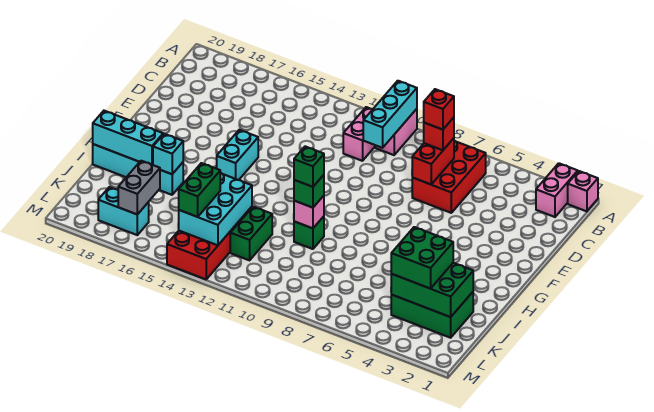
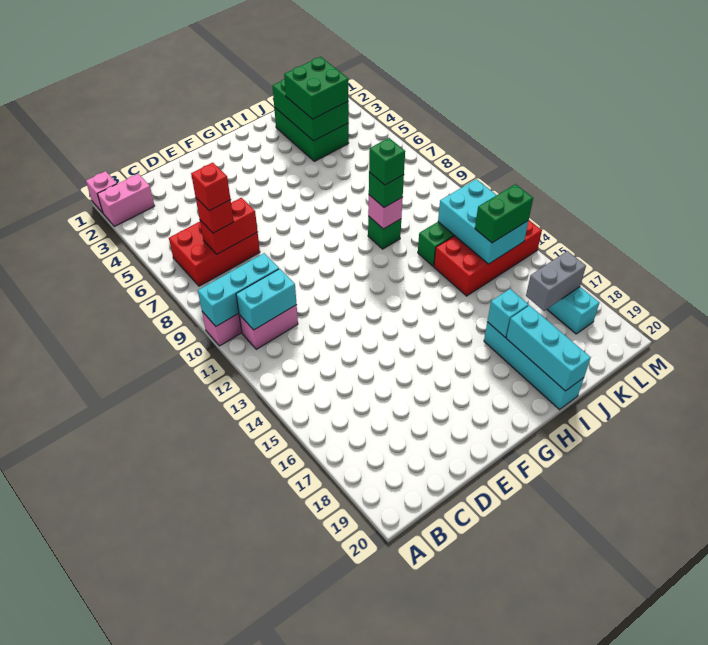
cyan brick F15:G15 level 1 -> cyan brick B11:C11 level 2
cyan brick J13:L14 level 2 -> cyan brick K12:L14 level 2

